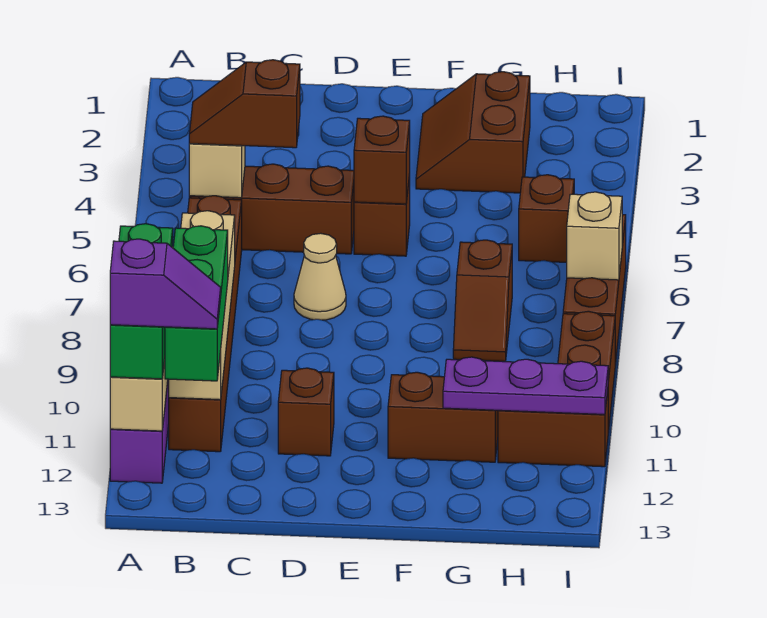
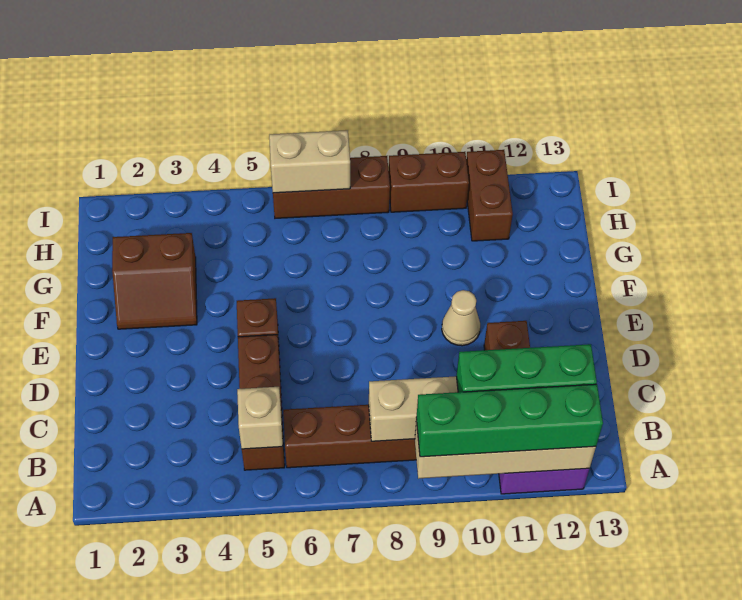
green brick A10:A12 level 3 -> green brick A9:A12 level 3
purple slope A12:B12 level 4 top A -> none
brown slope B5:C5 level 3 top C -> none
tan cone D7 level 1 -> tan cone E10 level 1
brown brick E5 level 2 -> none
brown brick F11:G11 level 1 -> none
brown slope G7:G8 level 1 top 7 -> none
purple plate G11:I11 level 2 -> none
brown brick H5 level 1 -> none
tan brick I7 level 2 -> tan brick I6:I7 level 2

